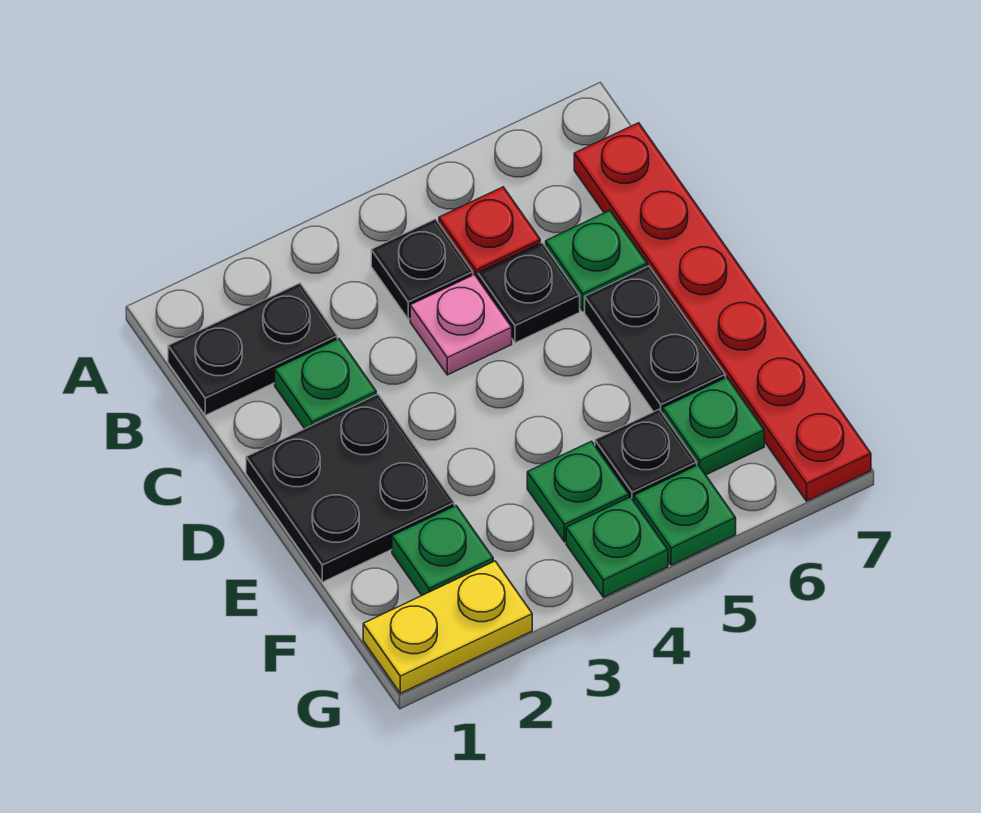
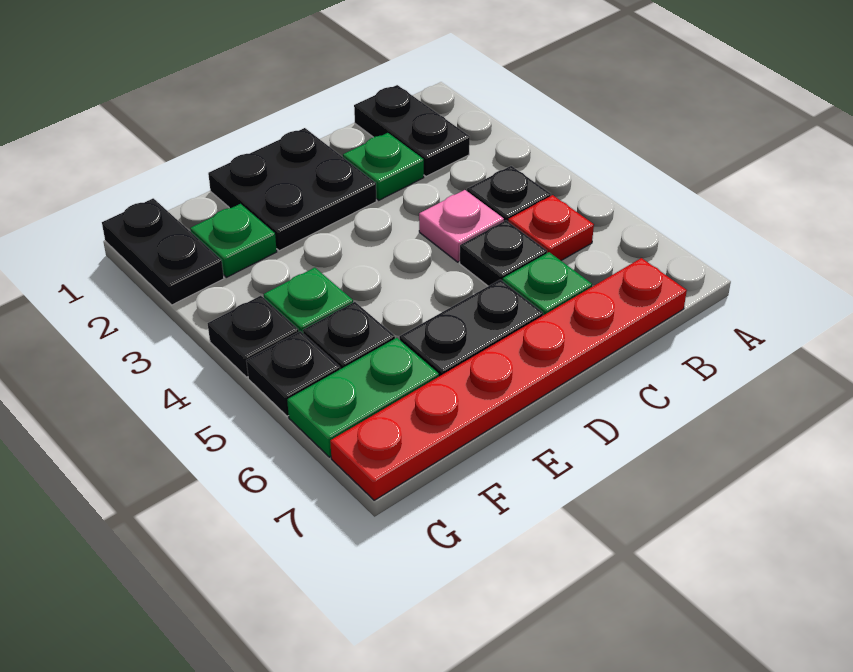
green plate F6 level 1 -> green plate F6:G6 level 1
yellow plate G1:G2 level 1 -> black plate G1:G2 level 1
green plate G4 level 1 -> black plate G4 level 1
green plate G5 level 1 -> black plate G5 level 1

